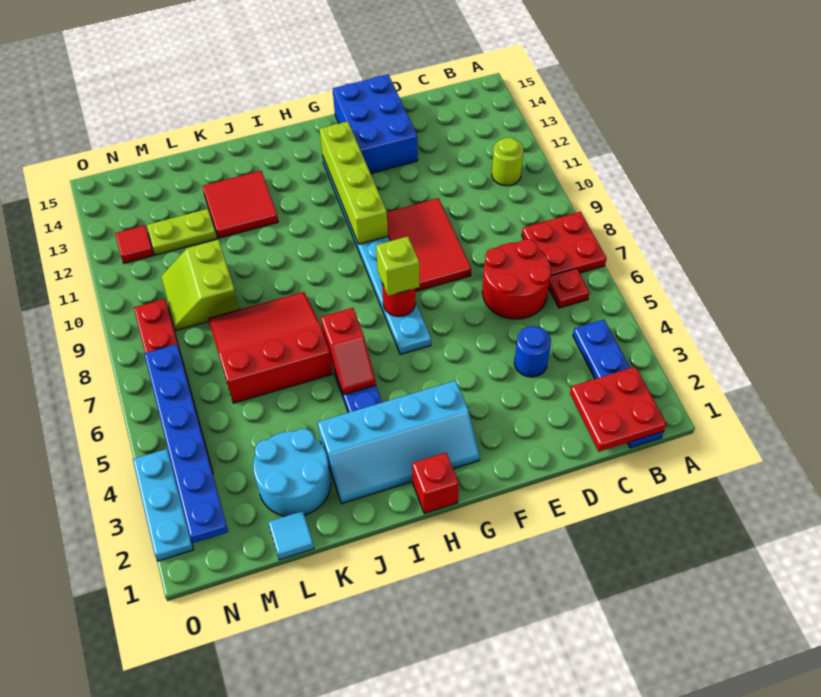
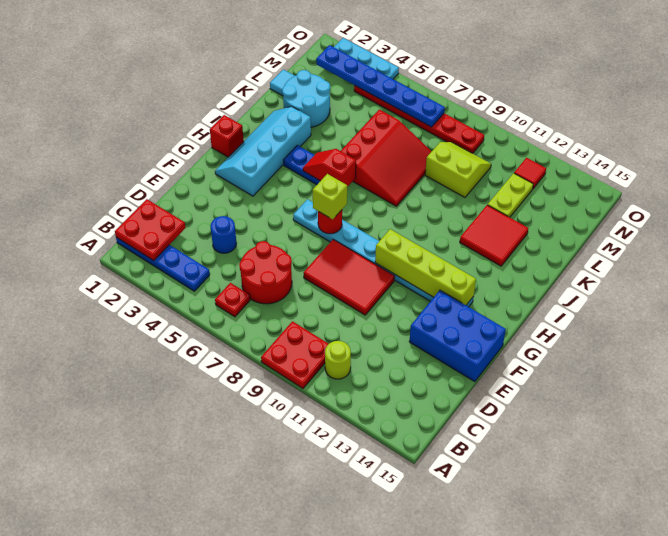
red plate A7:B8 level 1 -> red plate A9:B10 level 1

